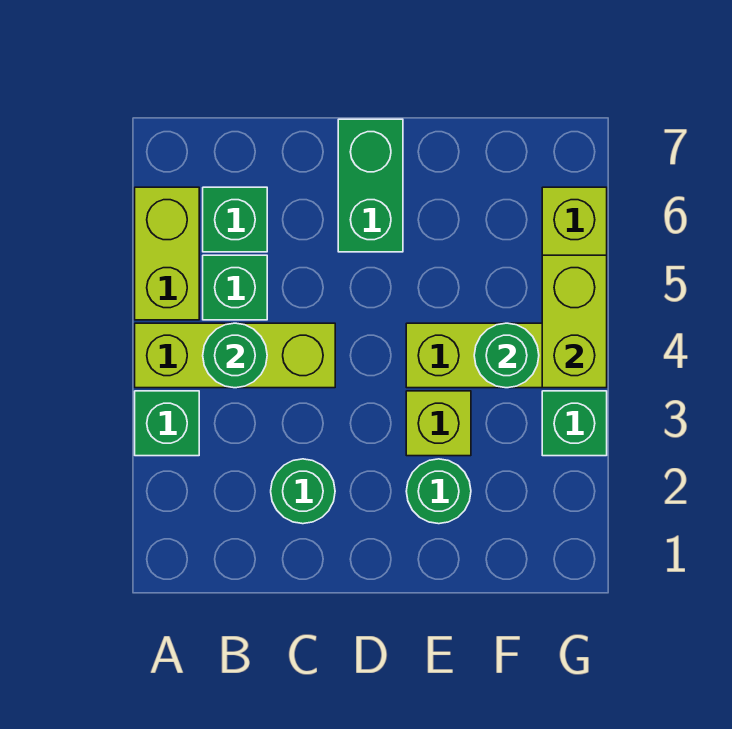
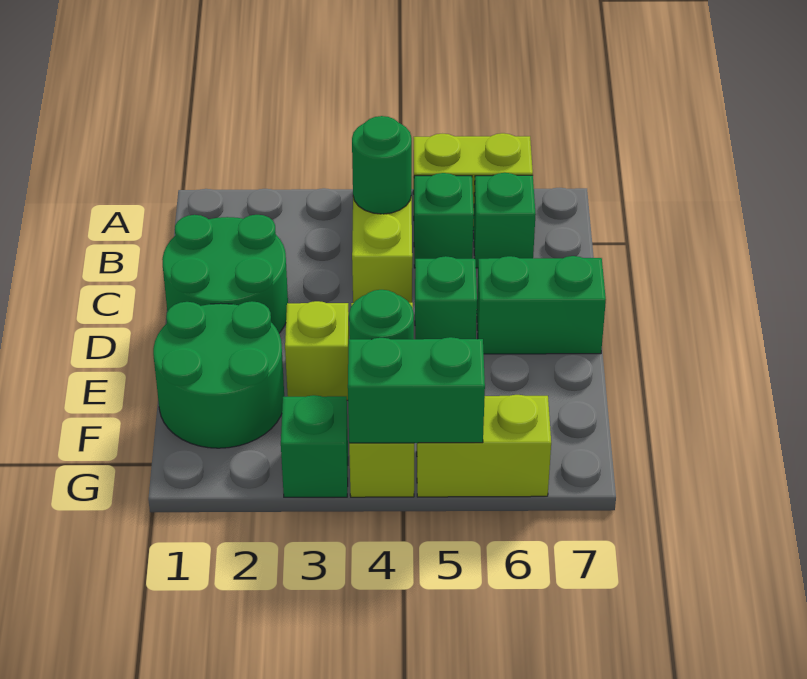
green brick A3 level 1 -> green brick D5 level 1
green round brick C2 level 1 -> green round brick C1:D2 level 1
green round brick E2 level 1 -> green round brick E1:F2 level 1
lime brick G4:G5 level 2 -> green brick G4:G5 level 2

